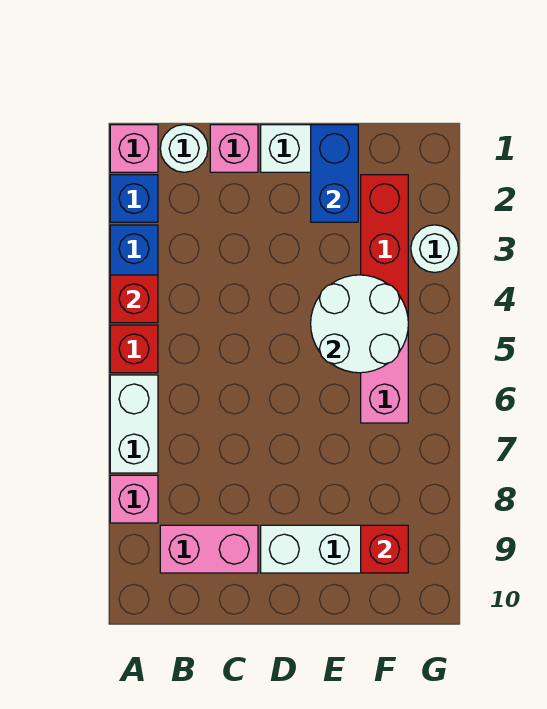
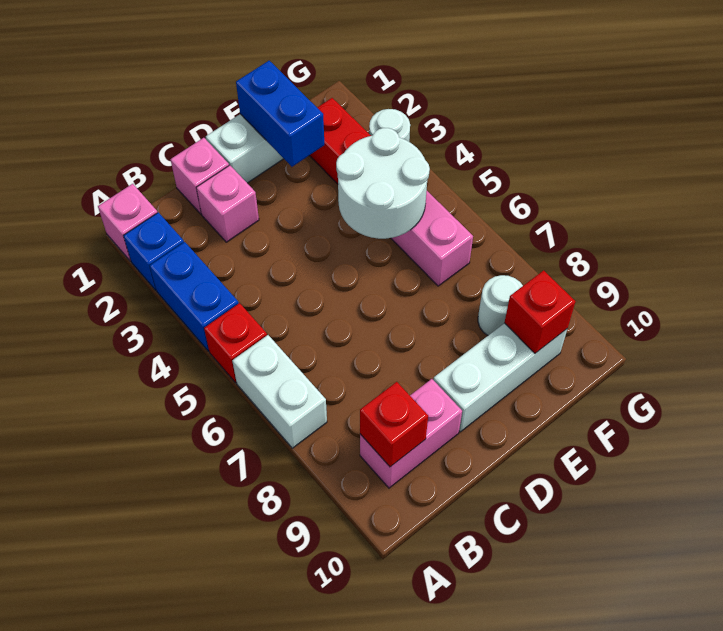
red brick A4 level 2 -> red brick B9 level 2
pink brick A8 level 1 -> pink brick C2 level 1
white round brick B1 level 1 -> white round brick F8 level 1

